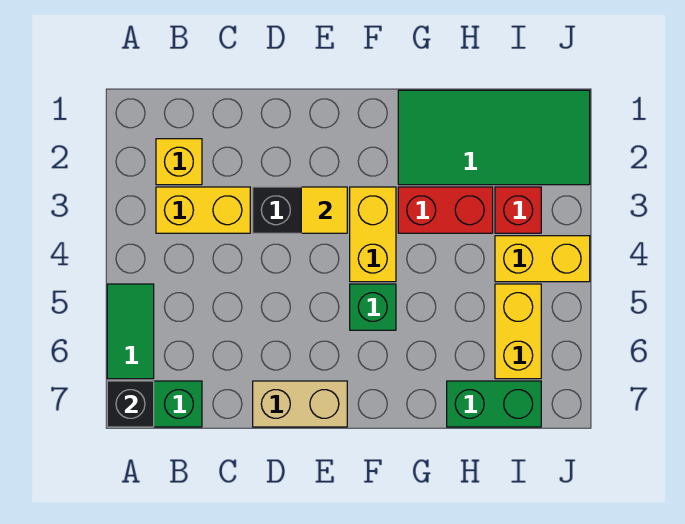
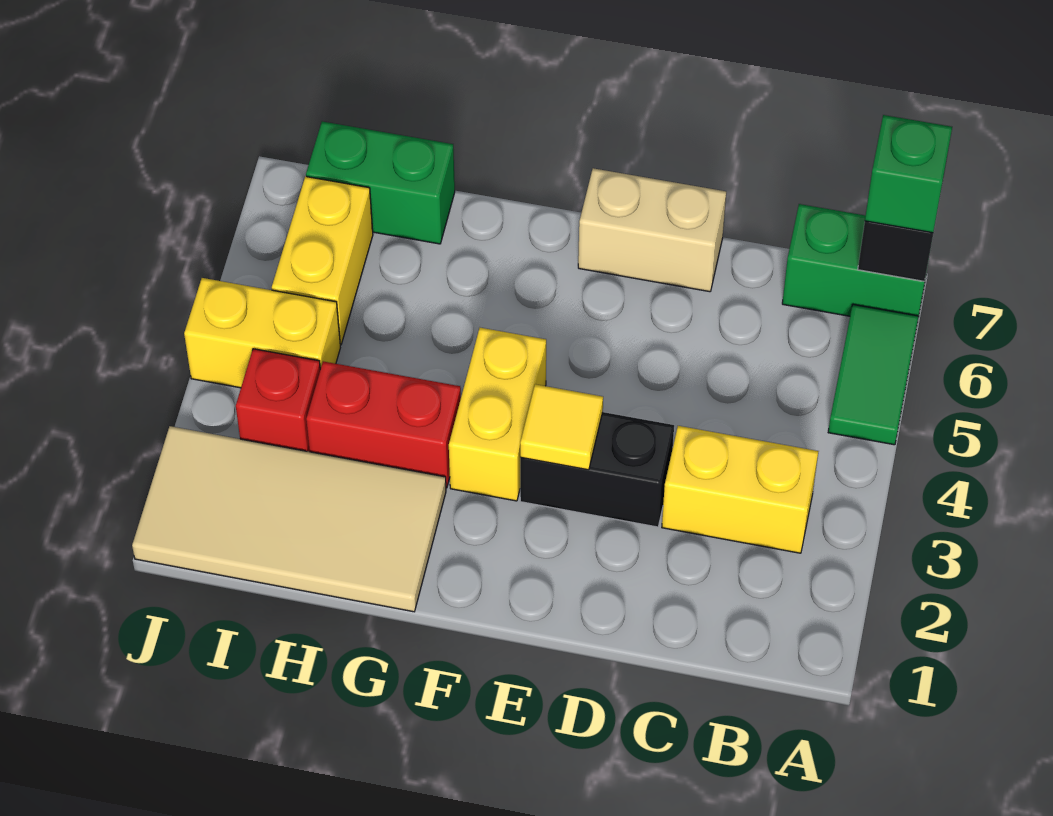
yellow brick B2 level 1 -> none
green brick F5 level 1 -> green brick A7 level 3
green tile G1:J2 level 1 -> tan tile G1:J2 level 1

